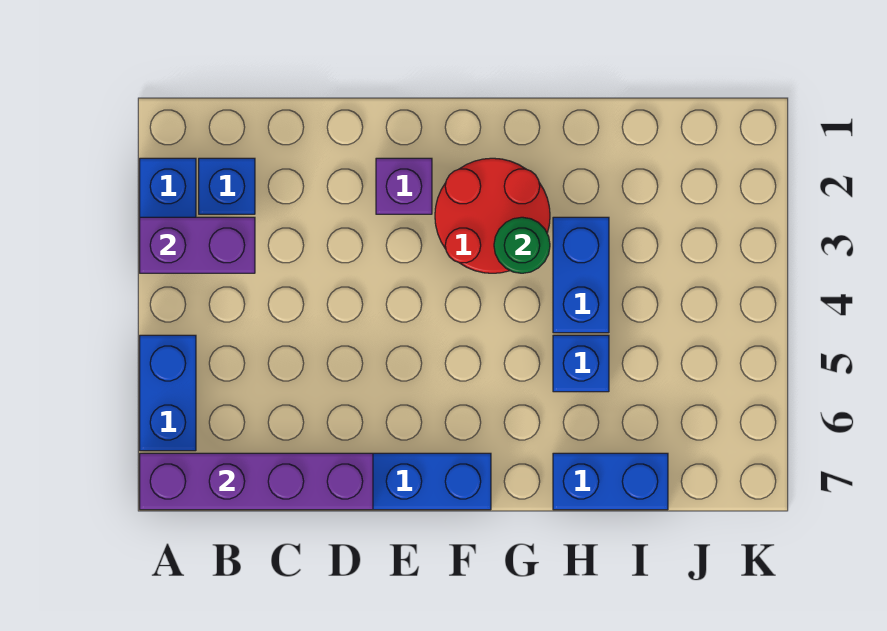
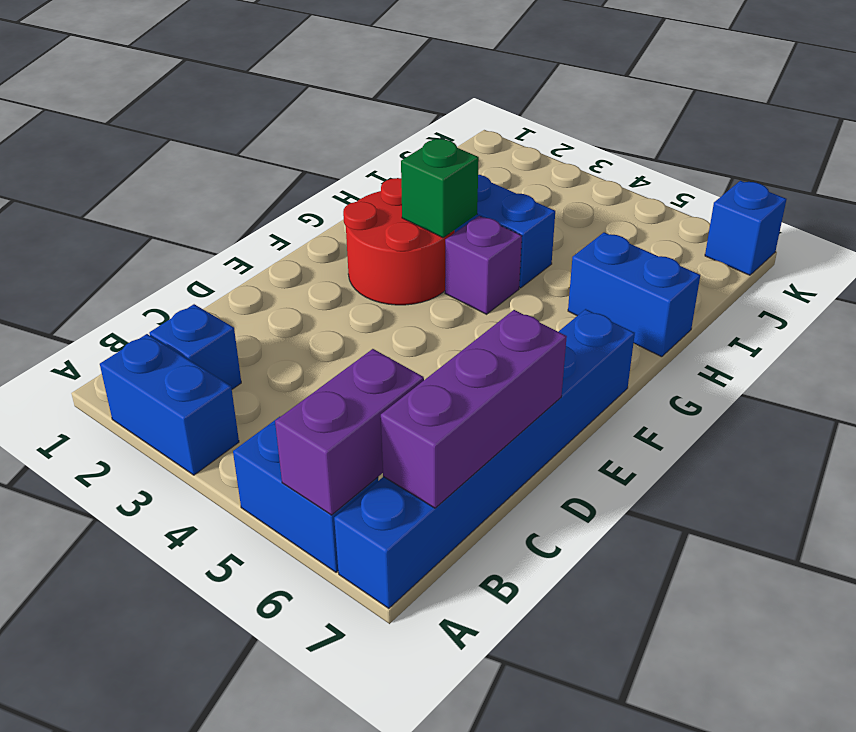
purple brick A3:B3 level 2 -> purple brick A6:B6 level 2
purple brick A7:D7 level 2 -> purple brick B7:D7 level 2
purple brick E2 level 1 -> purple brick G4 level 1
green round brick G3 level 2 -> green brick G3 level 2
blue brick H5 level 1 -> blue brick K7 level 1
blue brick H7:I7 level 1 -> blue brick H6:H7 level 1

